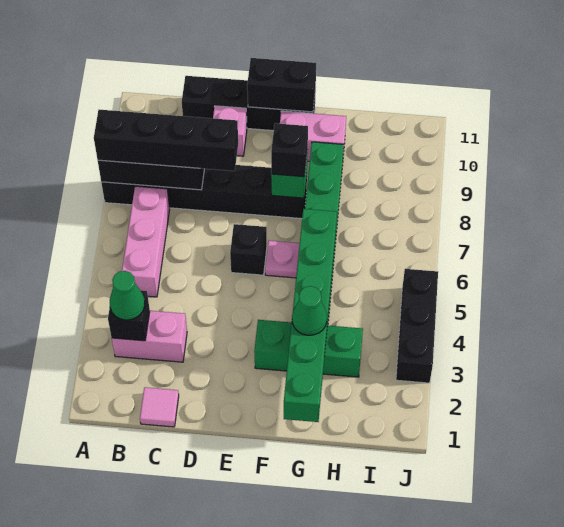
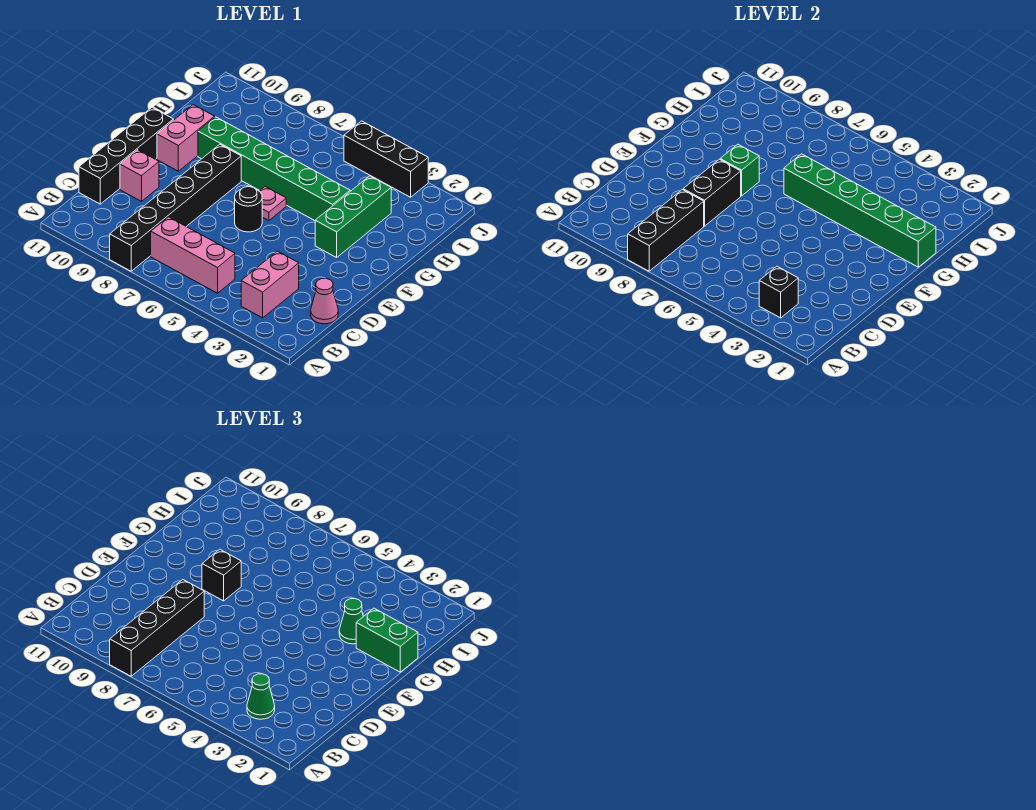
pink tile C1 level 1 -> pink cone C1 level 1
black brick E6 level 1 -> black round brick E6 level 1
black brick E11:F11 level 2 -> black brick D8:E8 level 2
none -> green brick G1:G2 level 3

